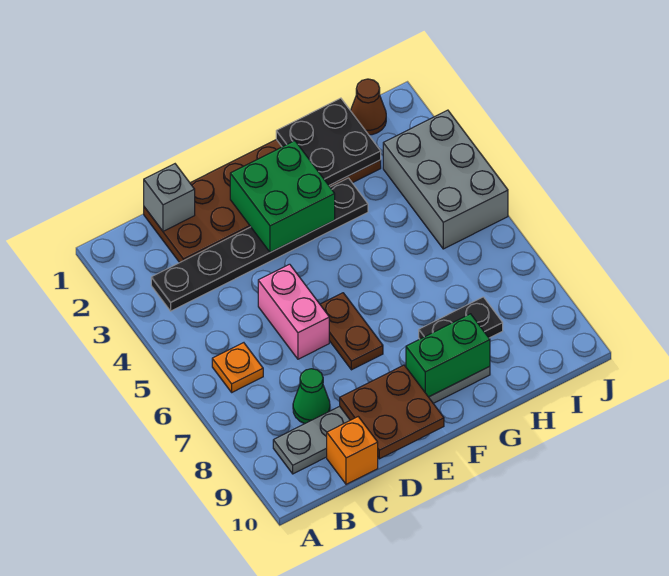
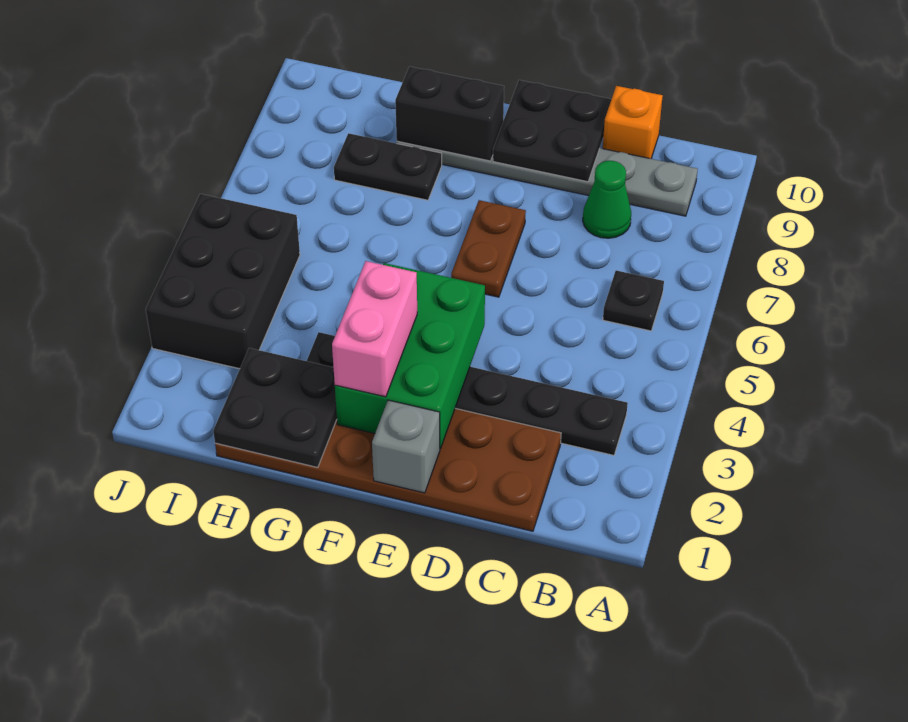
orange plate B6 level 1 -> black plate B6 level 1
grey brick C1 level 2 -> grey brick E1 level 2
pink brick D5:D6 level 1 -> pink brick F2:F3 level 3
brown plate D9:E10 level 2 -> black plate D9:E10 level 2
green brick E2:F3 level 2 -> green brick E2:F4 level 2
green brick F9:G9 level 2 -> black brick F9:G9 level 2
brown cone I1 level 1 -> none
grey brick I3:J5 level 1 -> black brick I3:J5 level 1

